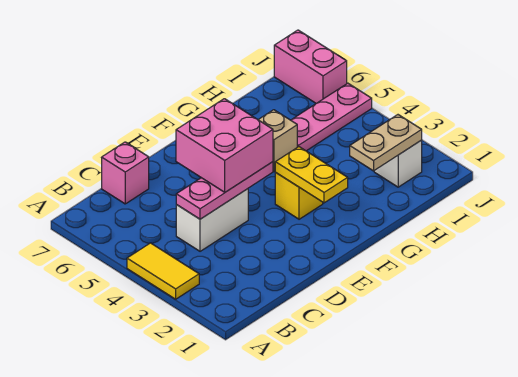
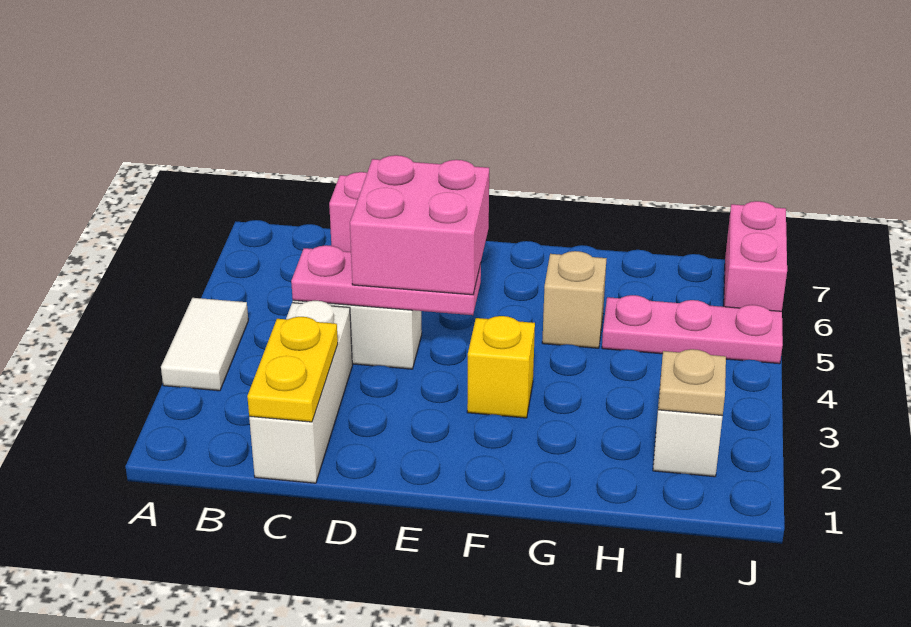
yellow tile A3:A4 level 1 -> white tile A3:A4 level 1
none -> white brick C1:C3 level 1
yellow plate F2:F3 level 2 -> yellow plate C1:C2 level 2
tan plate H2:I2 level 2 -> tan plate I2 level 2

